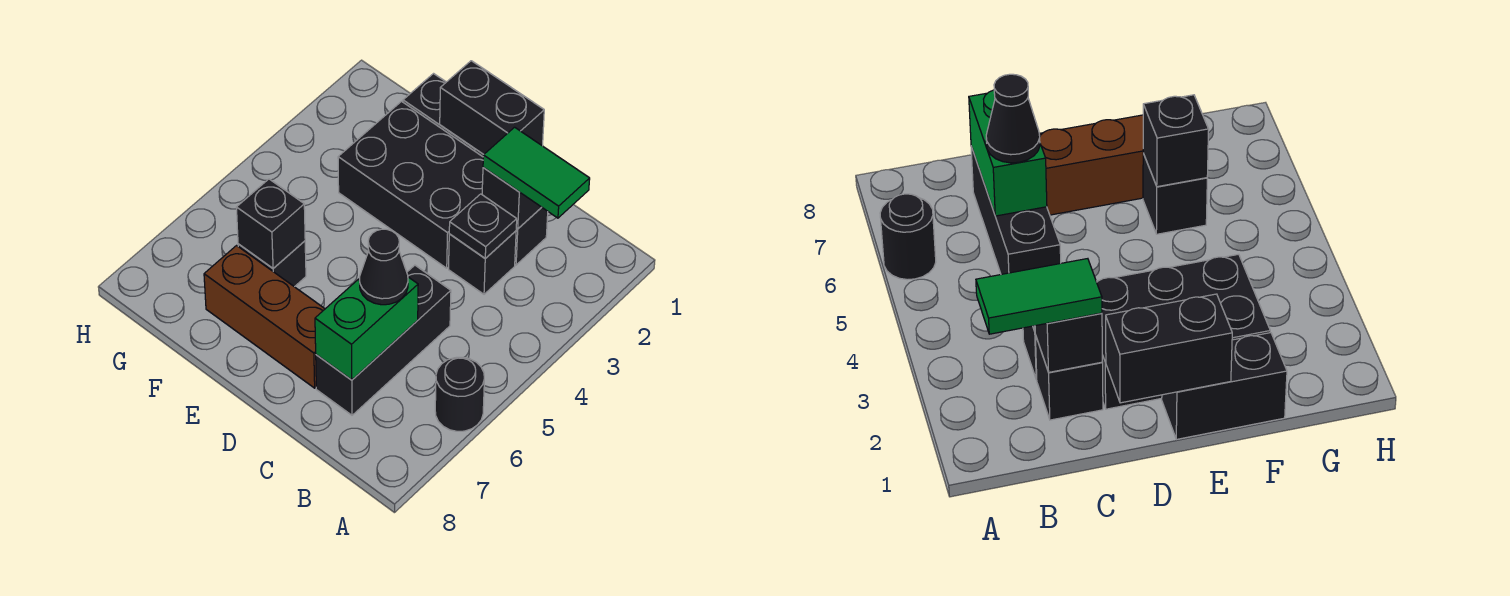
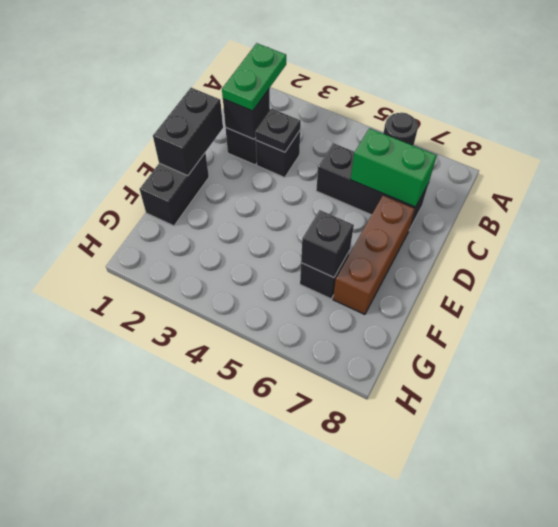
green tile B2:C2 level 3 -> green plate B2:C2 level 3
black cone C6 level 3 -> none
black brick D2:F3 level 1 -> none

